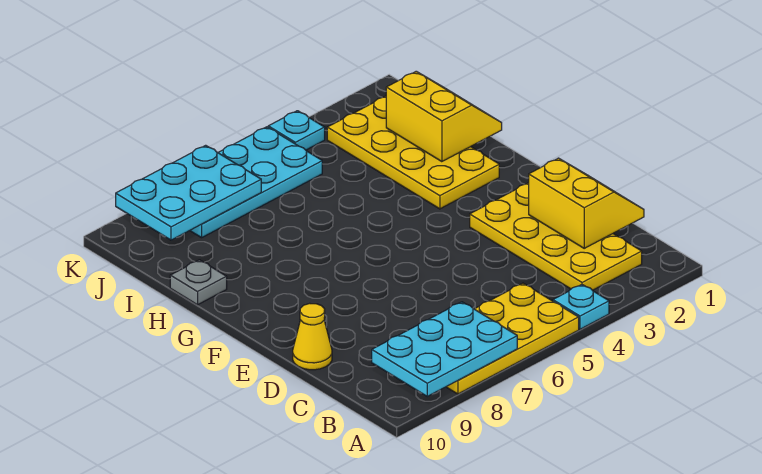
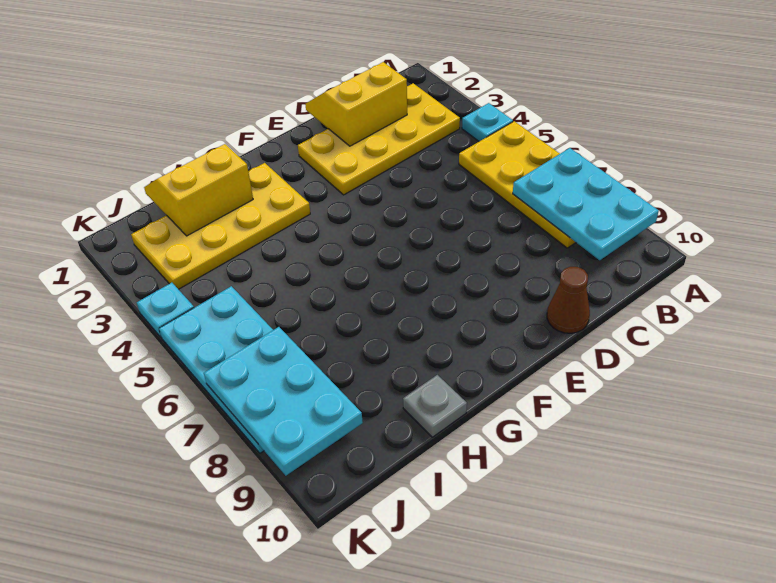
yellow cone D10 level 1 -> brown cone D10 level 1

